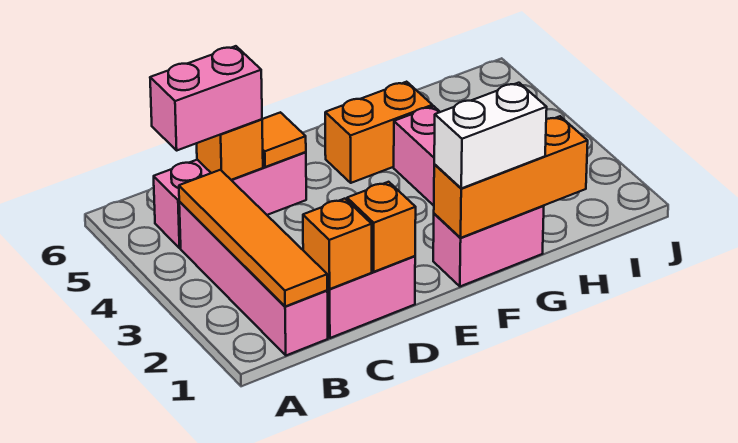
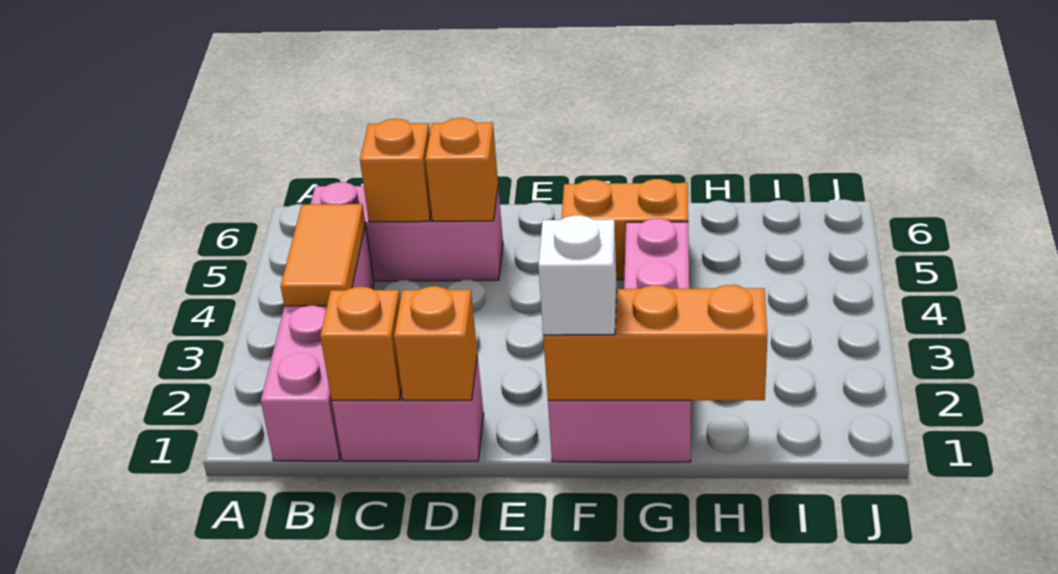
orange tile B1:B4 level 2 -> orange tile B3:B4 level 2
pink brick B5:C5 level 3 -> none
orange tile D5 level 2 -> orange brick D5 level 2
white brick F1:G1 level 3 -> white brick F1 level 3

